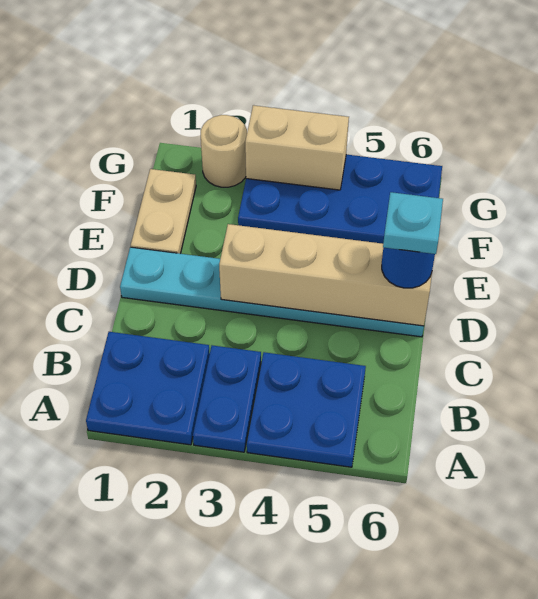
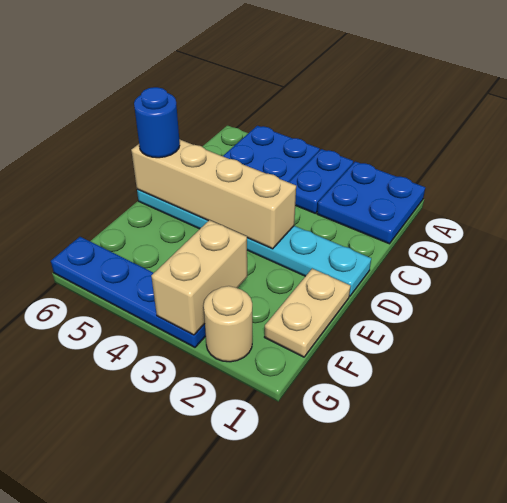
cyan plate D6 level 4 -> none
blue plate F3:G6 level 1 -> blue plate G3:G6 level 1
tan brick G3:G4 level 2 -> tan brick F3:G3 level 2

